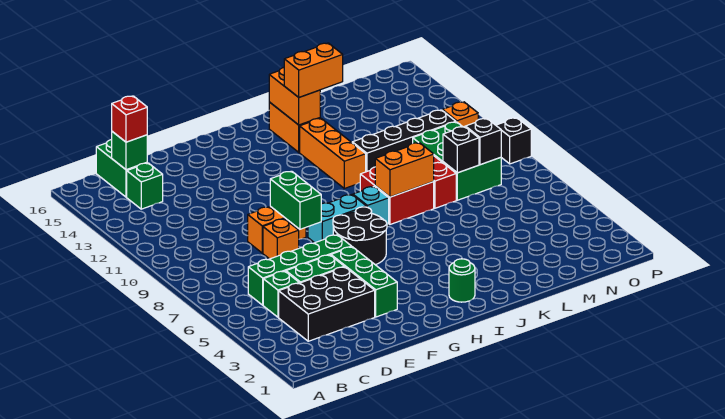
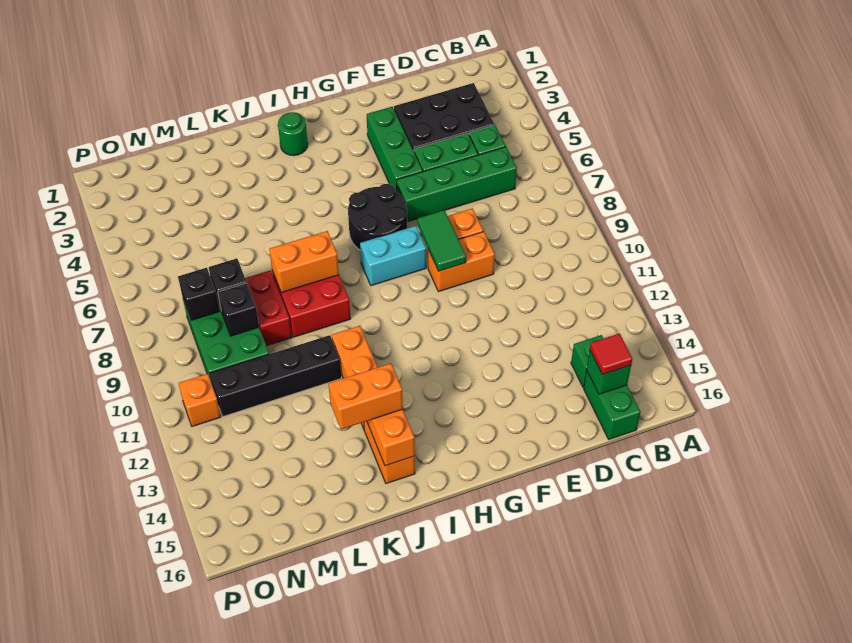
red brick C15 level 3 -> red tile C15 level 3
green brick F8:F9 level 2 -> green tile F8:F9 level 2
cyan brick I8 level 1 -> none
black brick P9 level 1 -> black brick M9 level 2

